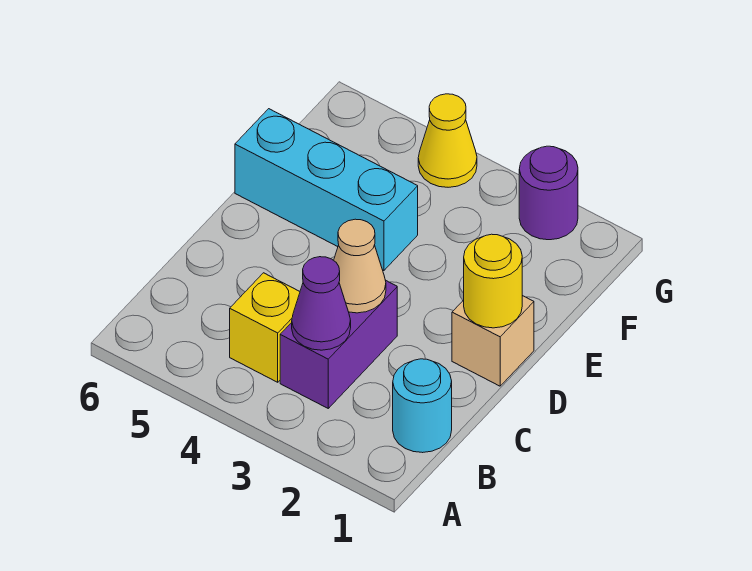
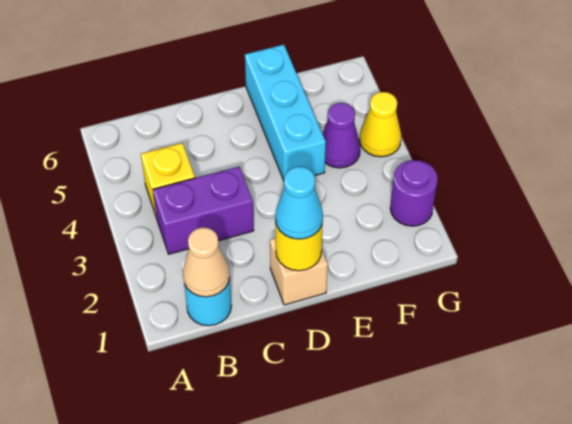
purple cone B3 level 2 -> purple cone F4 level 1
tan cone C3 level 2 -> tan cone B1 level 2
none -> cyan cone D1 level 3

